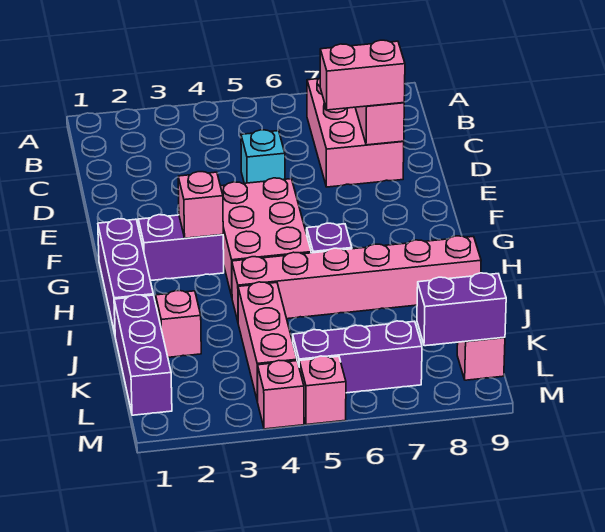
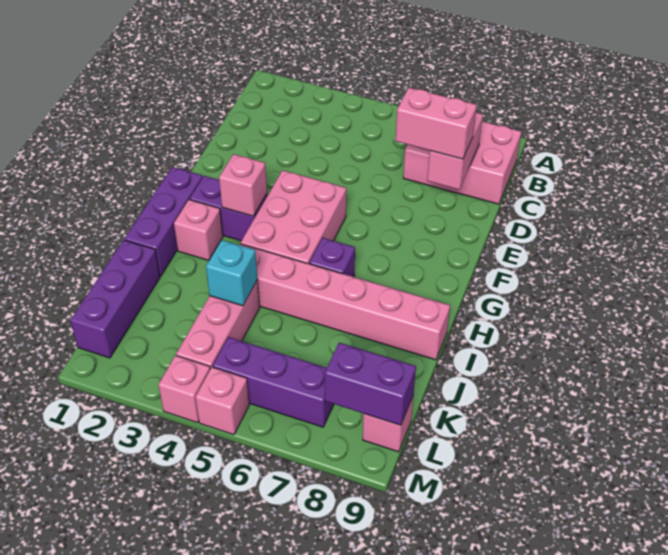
pink brick B7:D8 level 1 -> pink brick B7:C9 level 1
cyan brick D5 level 1 -> cyan brick J4 level 2
pink brick J2 level 1 -> pink brick H2 level 1

